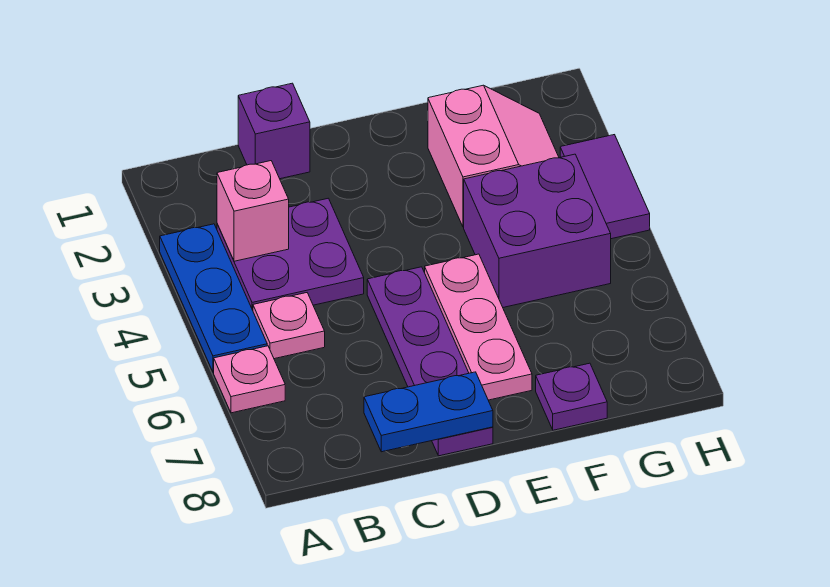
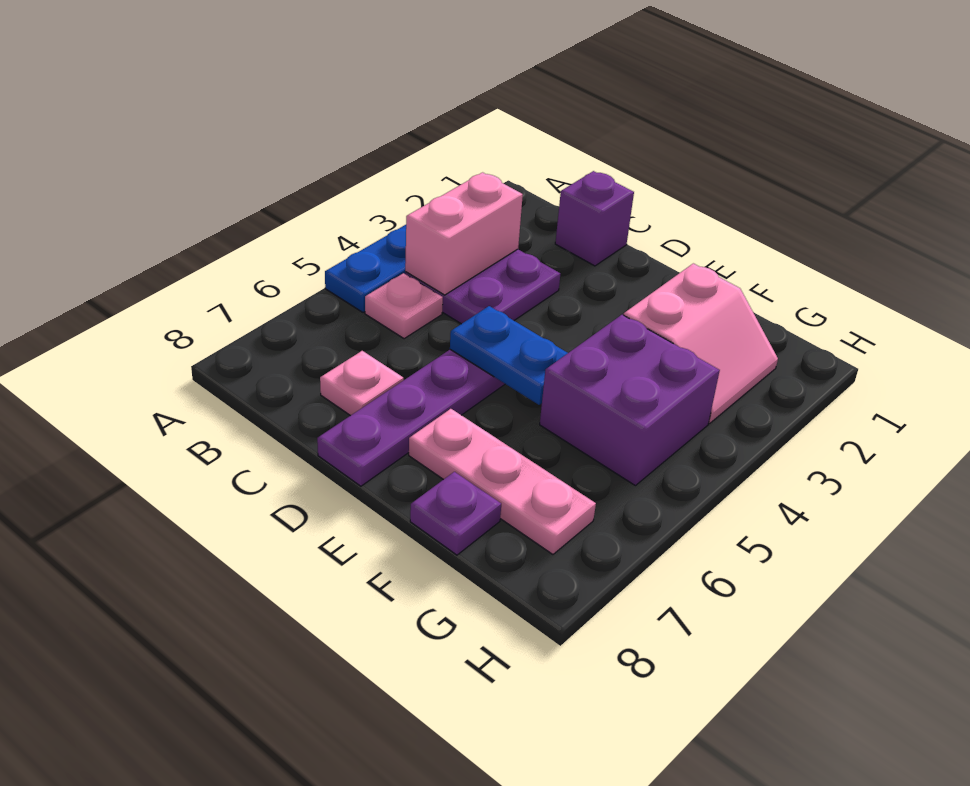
pink plate A6 level 1 -> pink plate C7 level 1
pink brick B3 level 2 -> pink brick B3:B4 level 2
blue plate C8:D8 level 2 -> blue plate D5:E5 level 2
pink plate E5:E7 level 1 -> pink plate E7:G7 level 1
purple tile H3:H4 level 1 -> none

